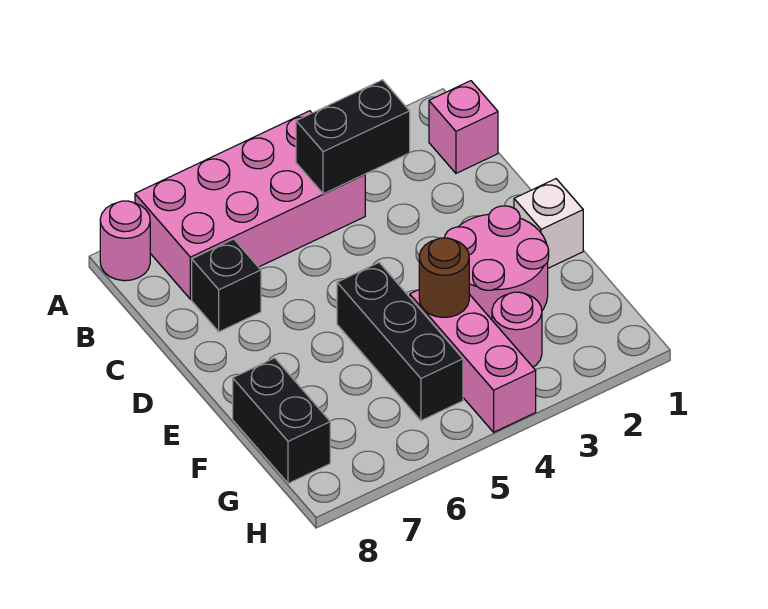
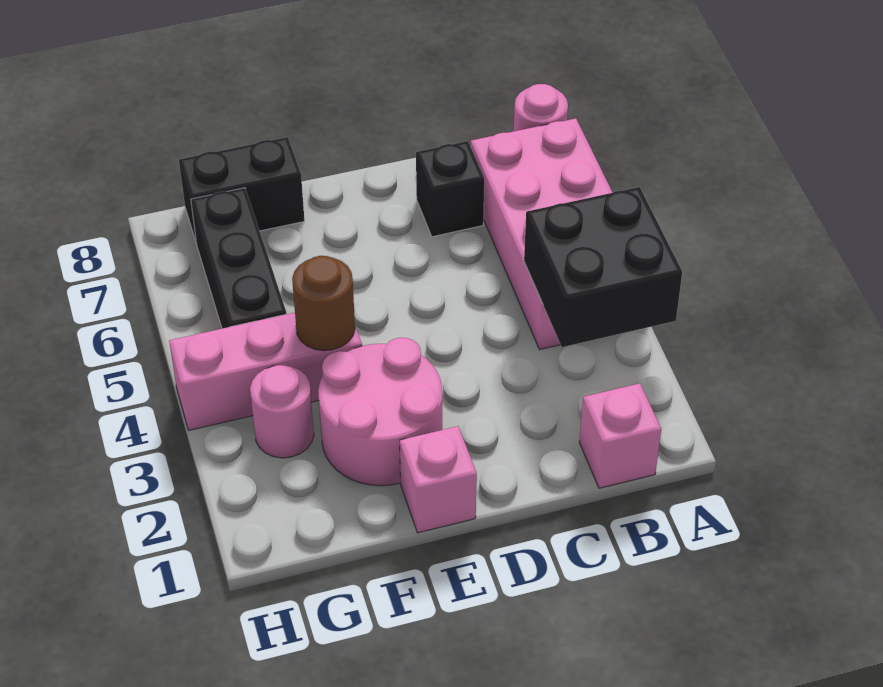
black brick B3:B4 level 2 -> black brick A3:B4 level 2
white brick E1 level 1 -> pink brick E1 level 1
black brick E5:G5 level 1 -> black brick G5:G7 level 1

